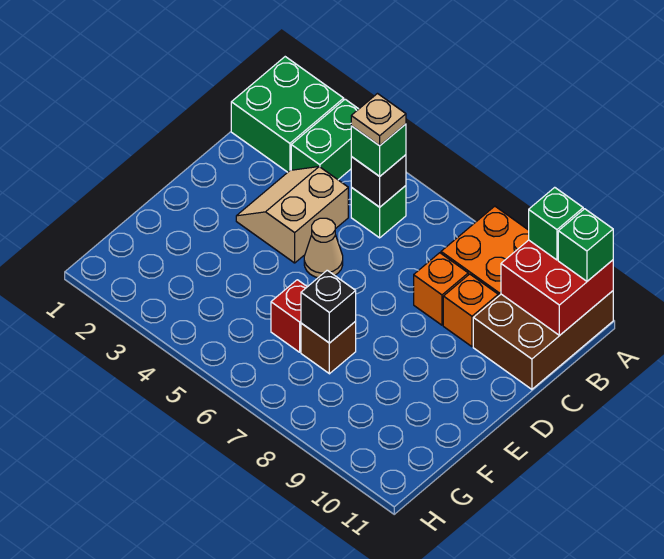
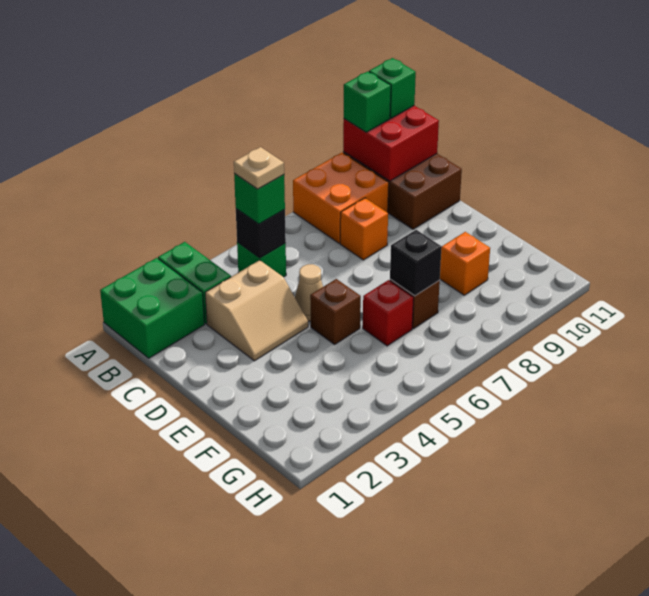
tan slope C3:D4 level 1 top 4 -> tan slope C3:D4 level 1 top C
orange brick C9 level 1 -> orange brick F9 level 1
none -> brown brick E5 level 1

